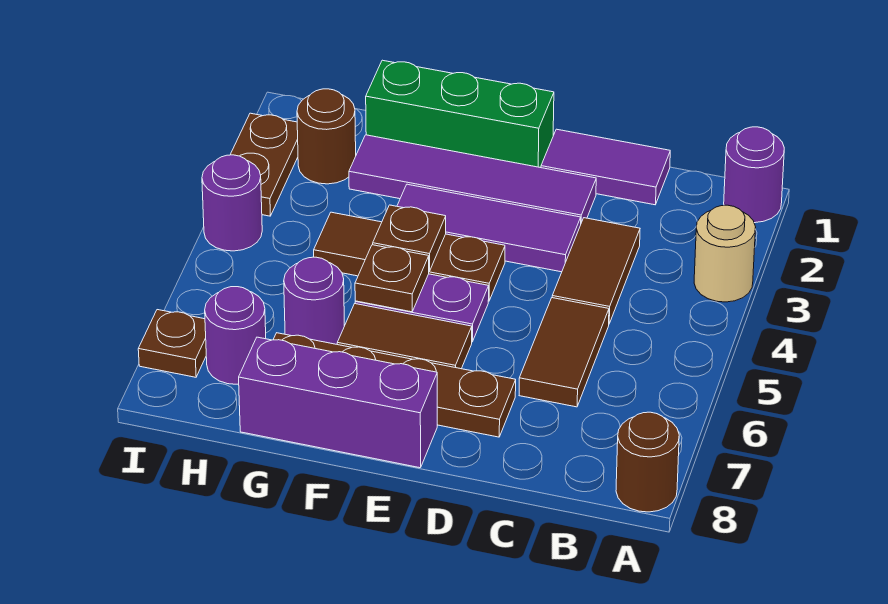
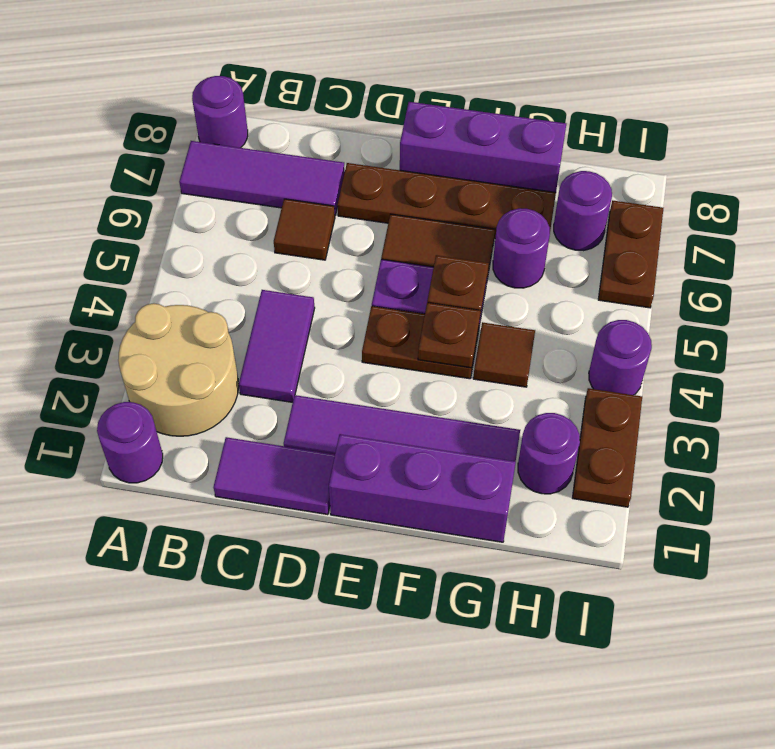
tan round brick A3 level 1 -> tan round brick A2:B3 level 1
brown round brick A8 level 1 -> purple round brick A8 level 1
brown tile C3:C4 level 1 -> purple tile C3:C4 level 1
brown tile C5:C6 level 1 -> brown tile C6 level 1
purple tile D3:F3 level 1 -> purple tile A7:C7 level 1
green brick E1:G1 level 1 -> purple brick E1:G1 level 1
brown round brick H2 level 1 -> purple round brick H2 level 1
brown plate I7 level 1 -> brown plate I6:I7 level 1

